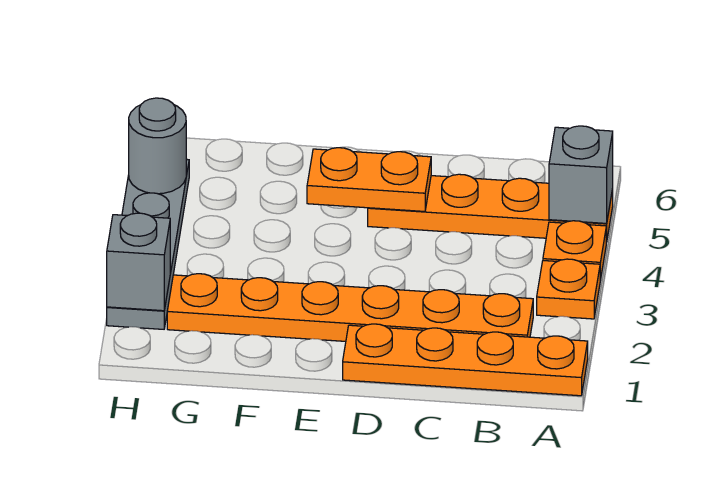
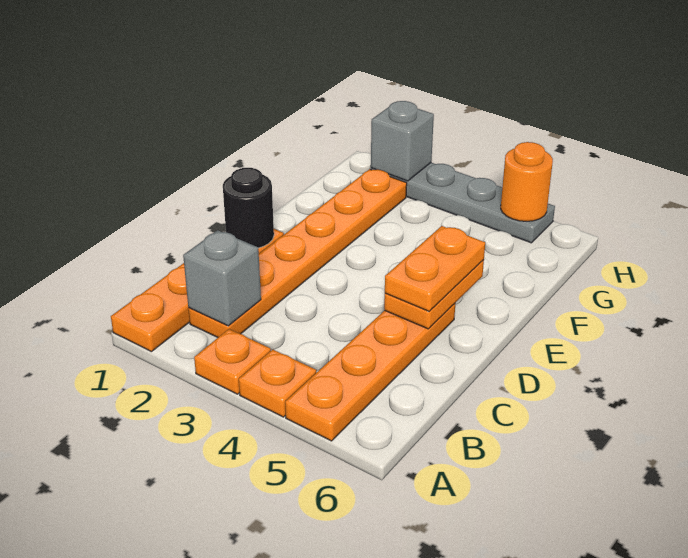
grey brick A5 level 2 -> grey brick B2 level 2
none -> black round brick D1 level 2
none -> orange plate D5:E5 level 3
grey round brick H5 level 2 -> orange round brick H5 level 2

